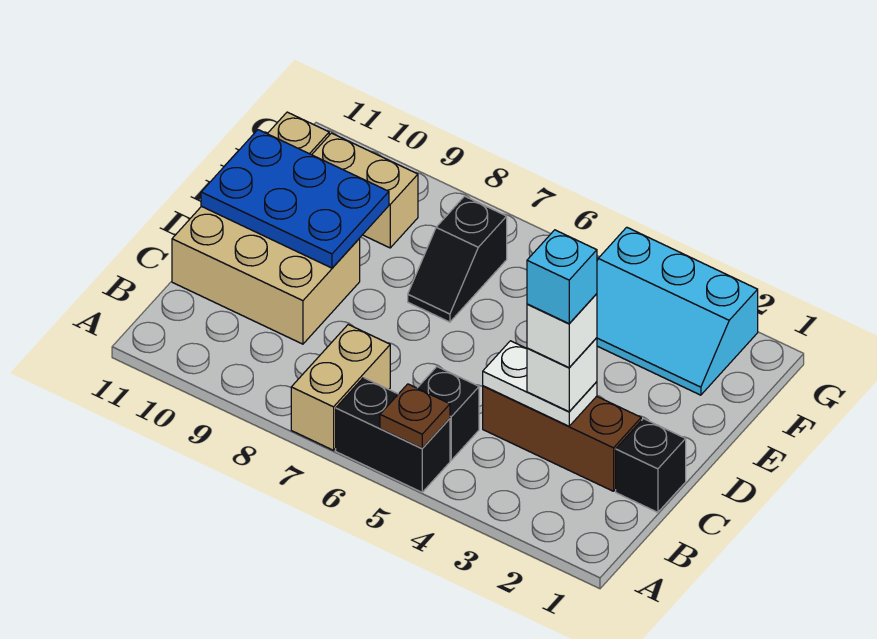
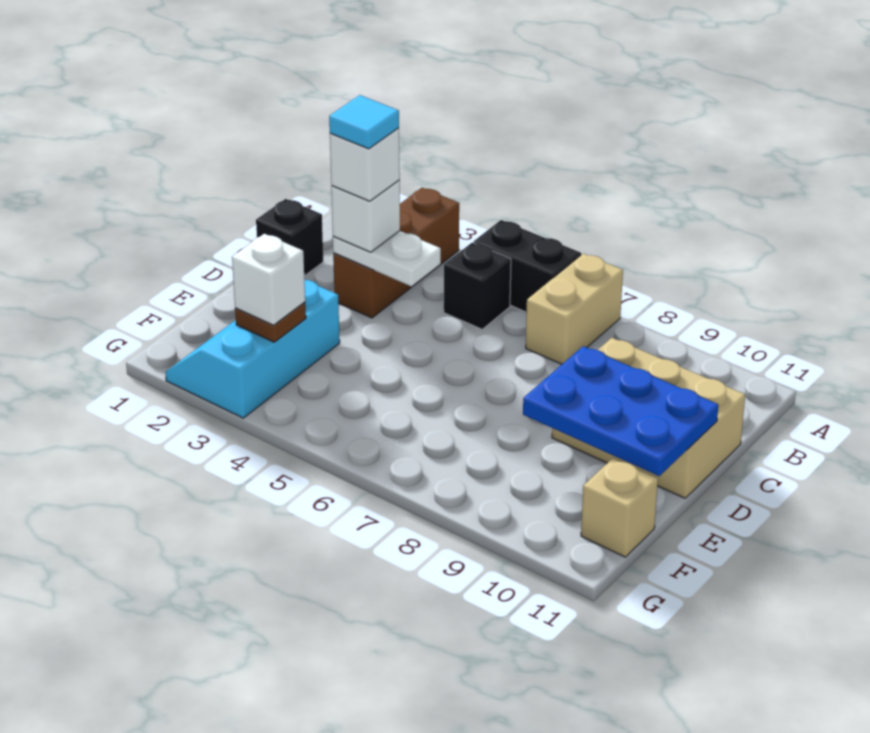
brown plate A5 level 2 -> brown plate F3 level 2
brown brick C2:C4 level 1 -> brown brick A3:C3 level 1
cyan brick C3 level 5 -> cyan tile C3 level 5
black slope E7:F7 level 1 top F -> none
cyan slope F2:G4 level 1 top G -> cyan slope E2:G3 level 1 top 3
none -> white brick F3 level 3
tan brick F9:F10 level 1 -> none

